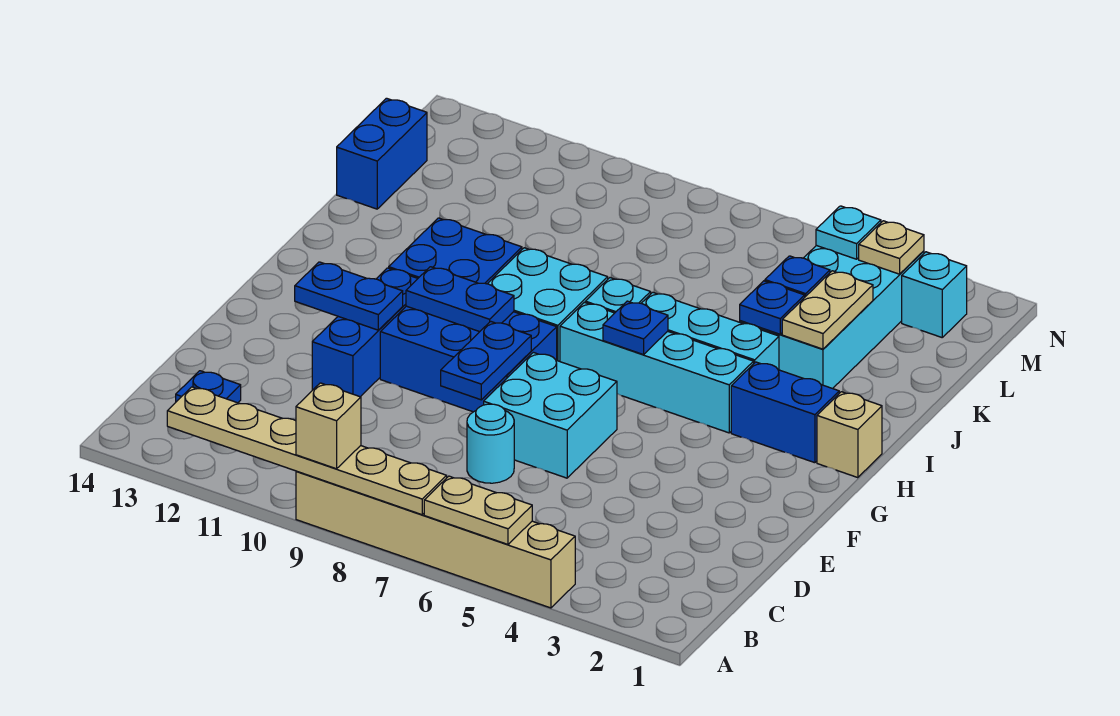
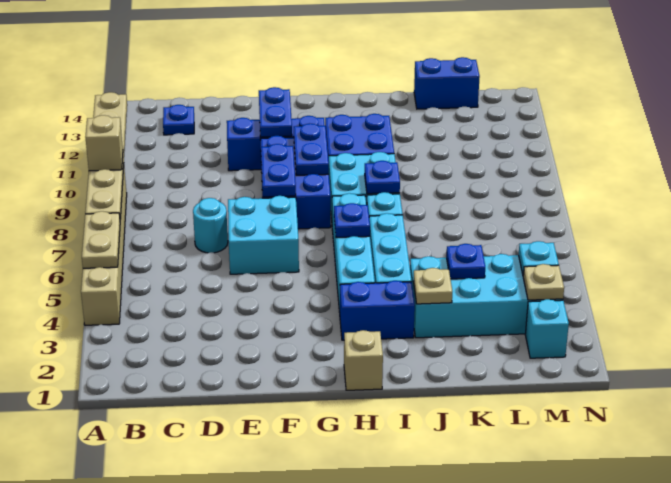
blue plate E8:F8 level 2 -> blue plate F8:F9 level 2
blue brick H2:H3 level 1 -> blue brick H3:I3 level 1
tan plate J3:K3 level 2 -> tan plate J3 level 2
blue plate J4 level 2 -> blue plate I8 level 2

